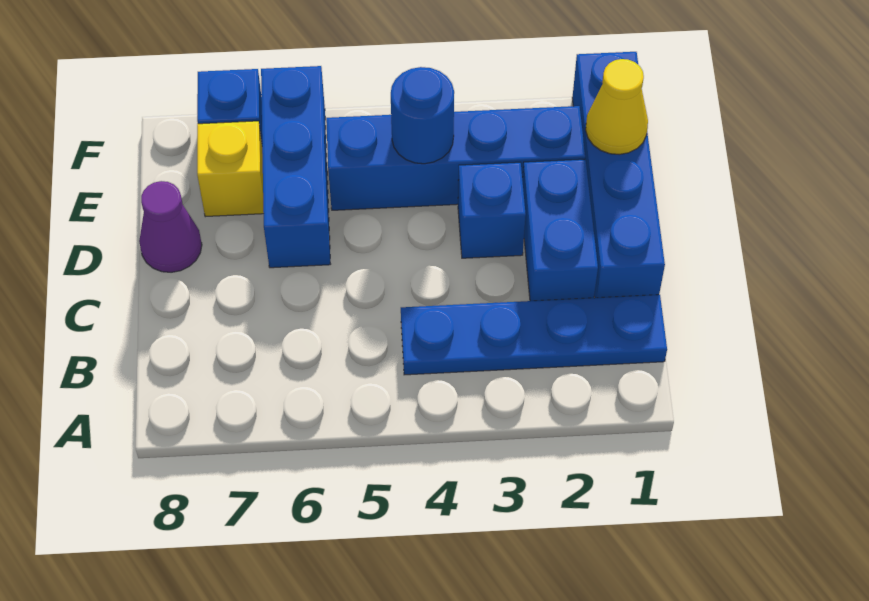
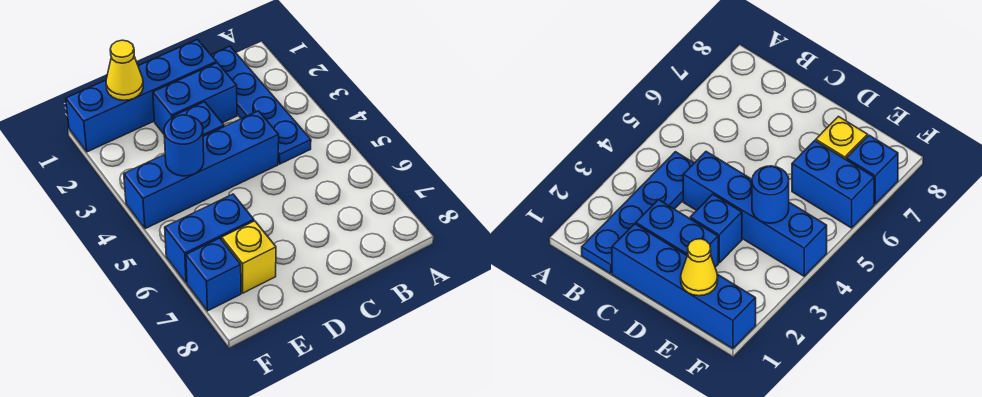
blue brick D6:F6 level 1 -> blue brick E6:F6 level 1
purple cone D8 level 1 -> none
blue brick E2:E5 level 1 -> blue brick C4:F4 level 1

